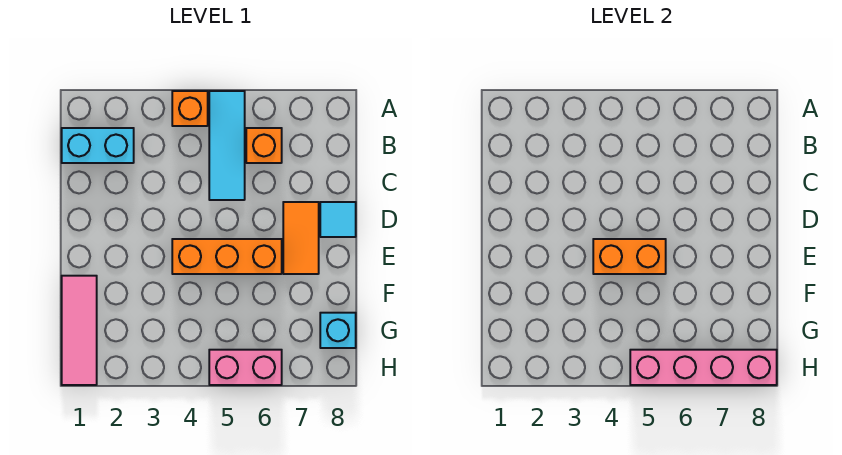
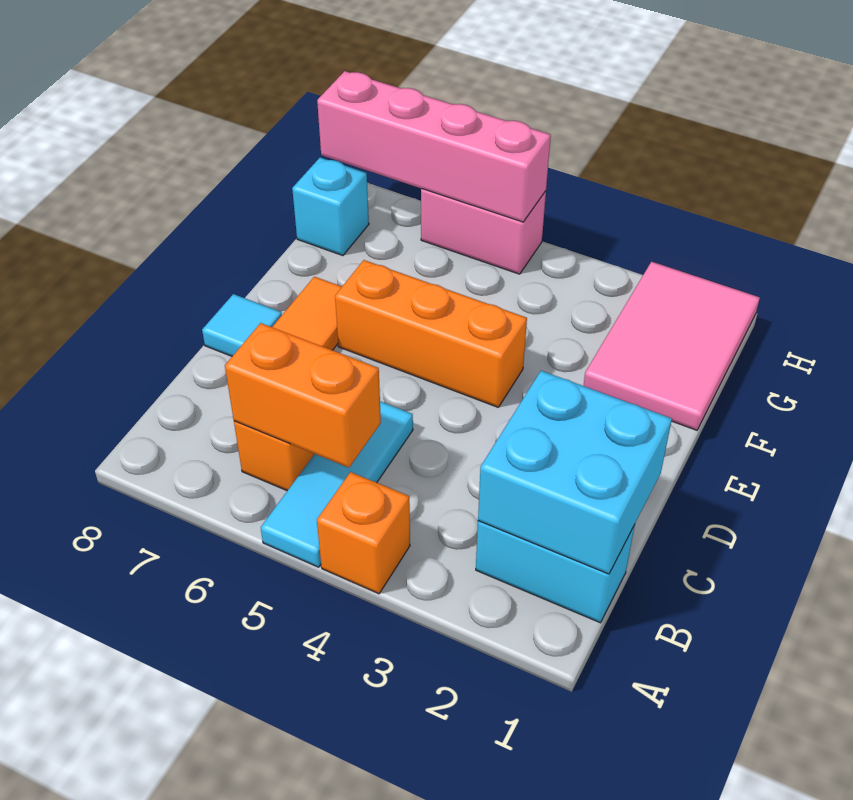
none -> cyan brick B1:C2 level 2
orange brick E4:E5 level 2 -> orange brick B5:B6 level 2
pink tile F1:H1 level 1 -> pink tile F1:H2 level 1

